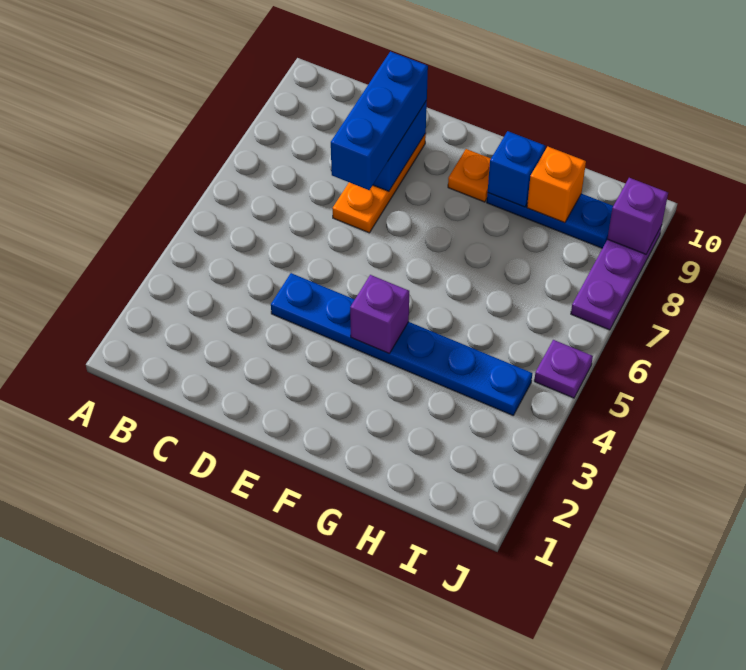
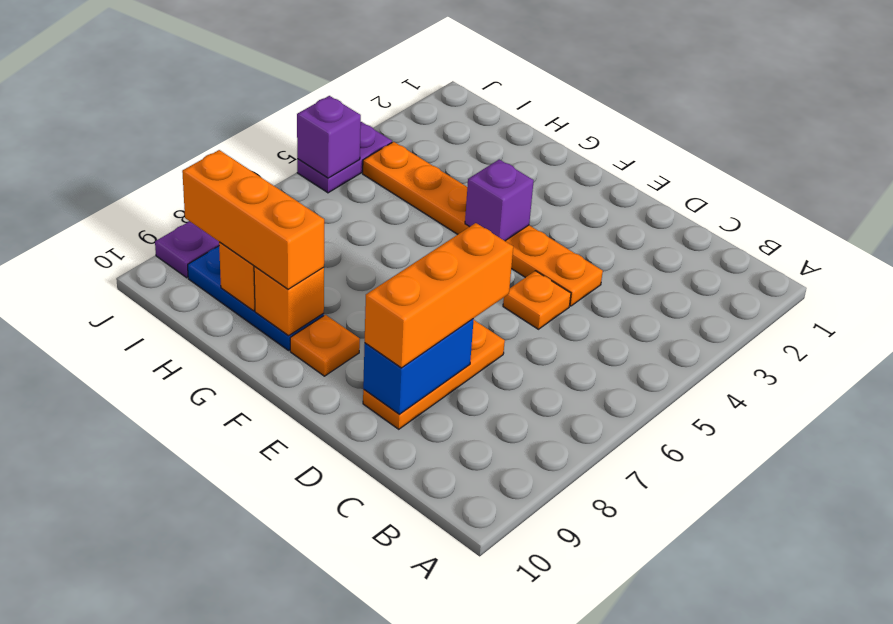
blue plate D4:I4 level 1 -> orange plate D4:I4 level 1
none -> orange plate D5 level 1
blue brick D7:D9 level 3 -> orange brick D7:D9 level 3
blue brick G9 level 2 -> orange brick G9 level 2
none -> orange brick G9:I9 level 3
purple plate J5 level 1 -> purple plate J4:J5 level 1
purple brick J9 level 2 -> purple brick J5 level 2

